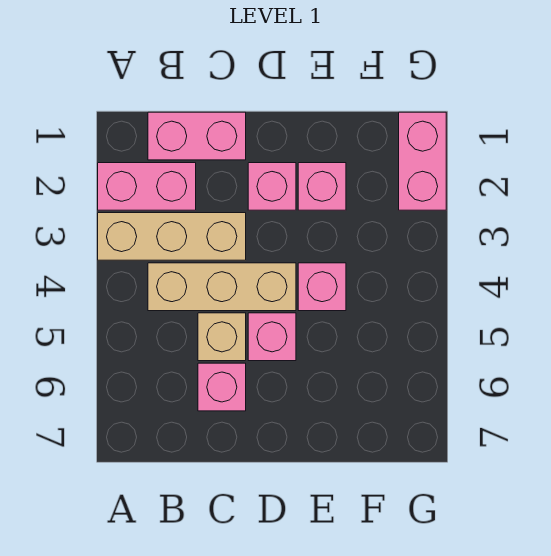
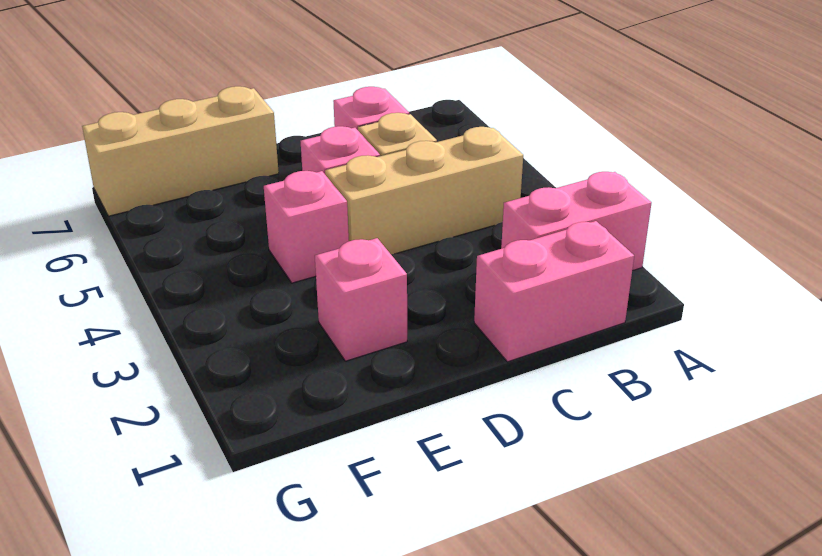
tan brick A3:C3 level 1 -> tan brick E7:G7 level 1
pink brick D2 level 1 -> none
pink brick G1:G2 level 1 -> none

